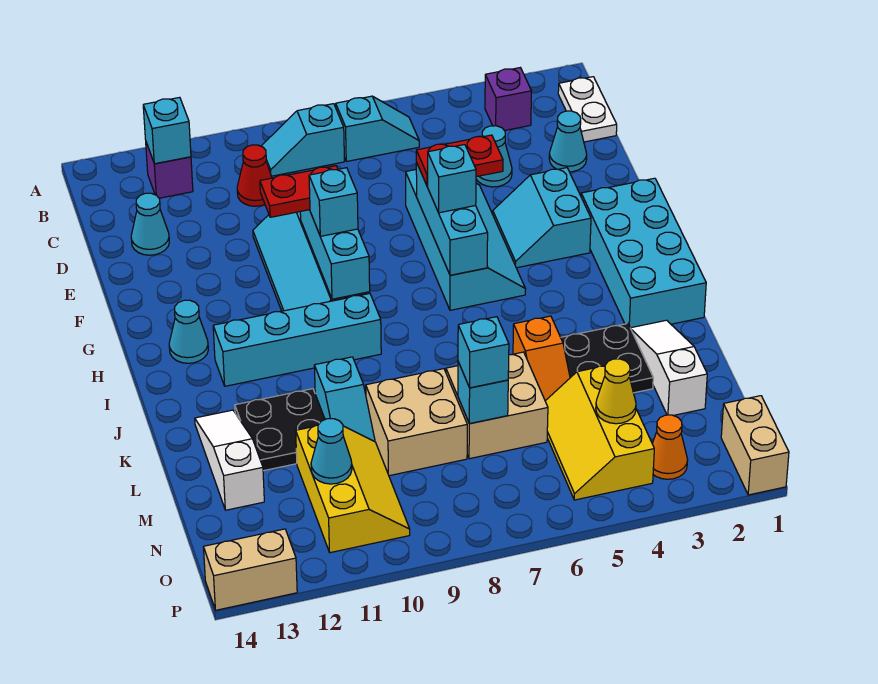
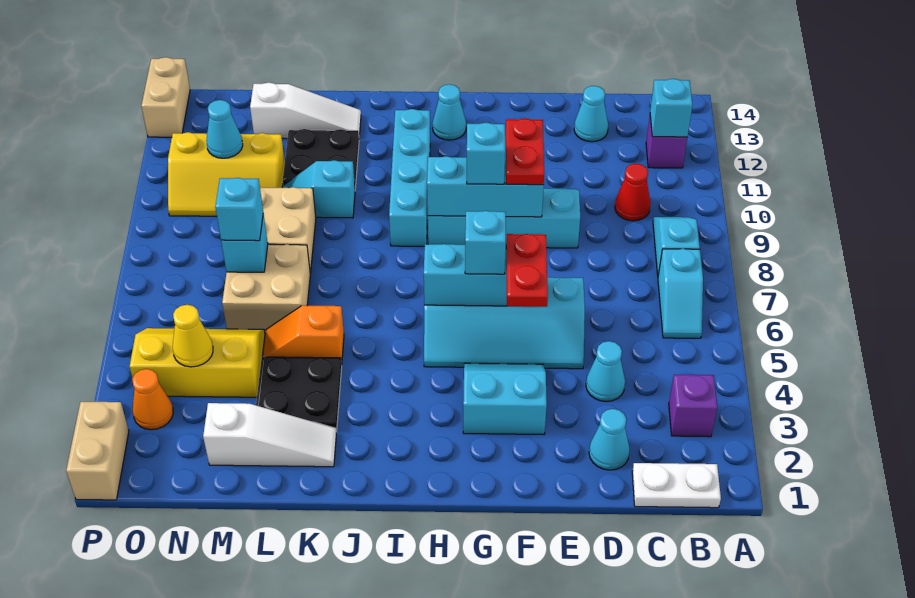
cyan brick G1:J2 level 1 -> none
tan brick O1:P1 level 1 -> tan brick P1:P2 level 1

